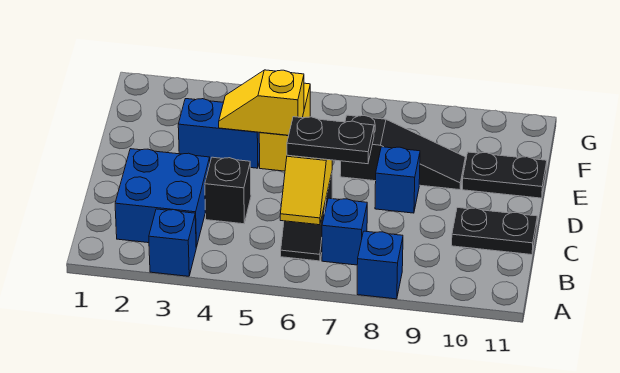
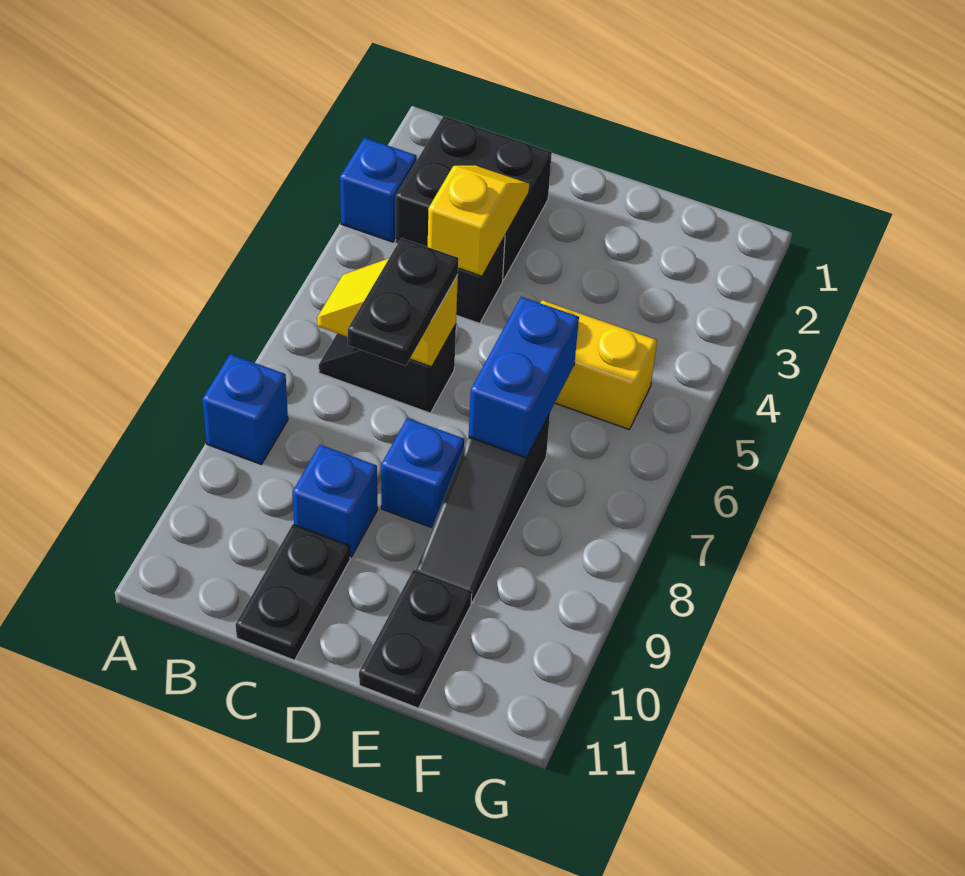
blue brick B2:C3 level 1 -> black brick B2:C3 level 1
blue brick B7 level 1 -> blue brick C9 level 1
blue brick E3:E4 level 1 -> blue brick E6:E7 level 2
yellow slope E4:E5 level 2 top 5 -> yellow slope C3:C4 level 2 top 4

